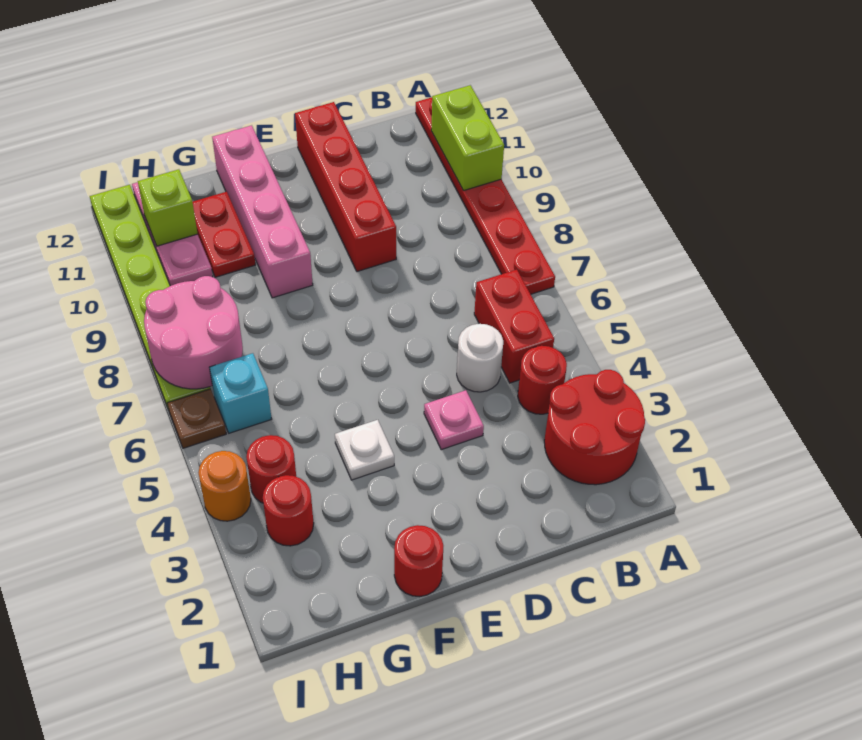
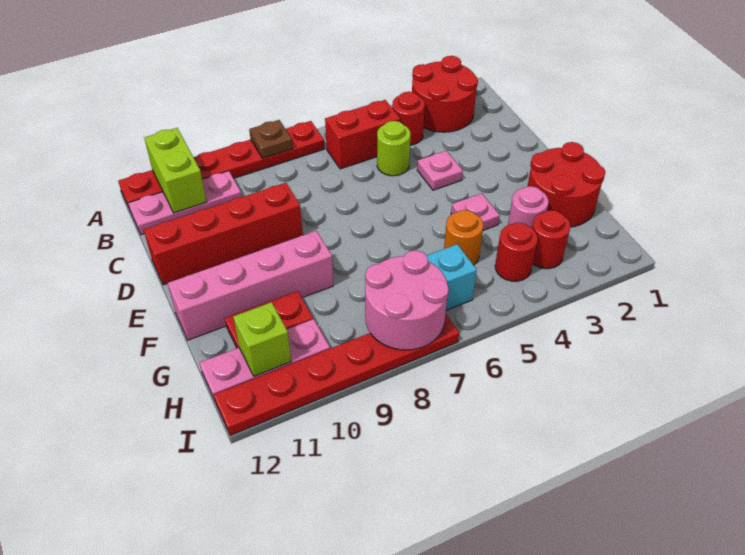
lime brick A10:A11 level 2 -> lime brick A11:B11 level 2
none -> pink plate B10:B12 level 1
white round brick C5 level 1 -> lime round brick C5 level 1
red round brick F1 level 1 -> red round brick F1:G2 level 1
white plate F4 level 1 -> pink plate F4 level 1
none -> pink round brick G3 level 1
orange round brick I4 level 1 -> orange round brick G5 level 1
brown plate I6 level 1 -> brown plate A8 level 2
lime plate I7:I12 level 1 -> red plate I7:I12 level 1

